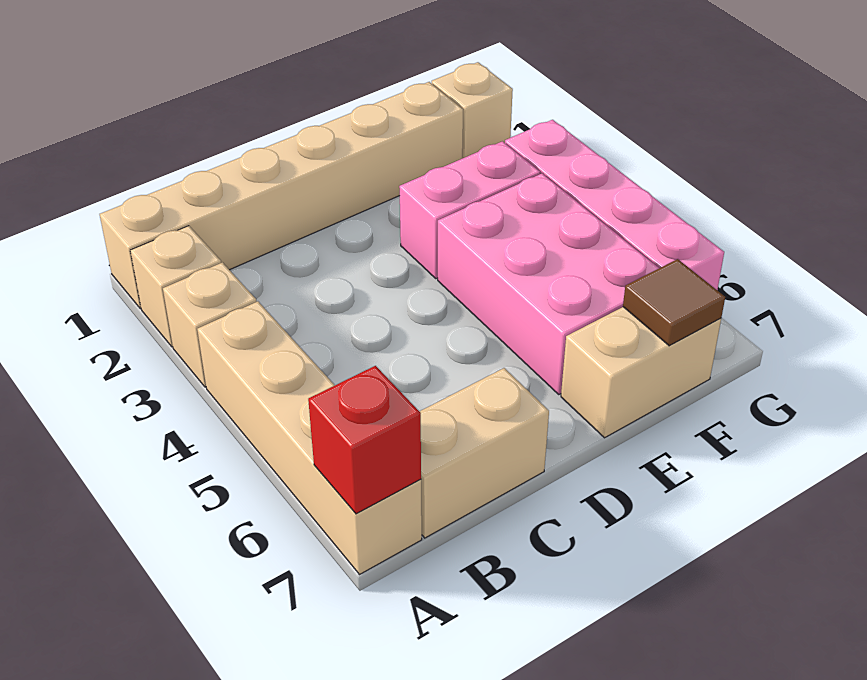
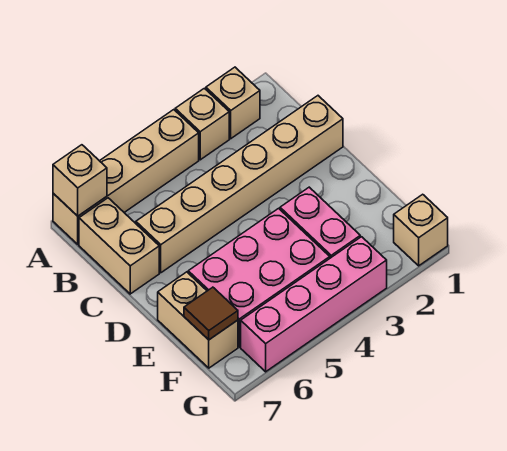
tan brick A1:F1 level 1 -> tan brick C1:C6 level 1
red brick A7 level 2 -> tan brick A7 level 2

